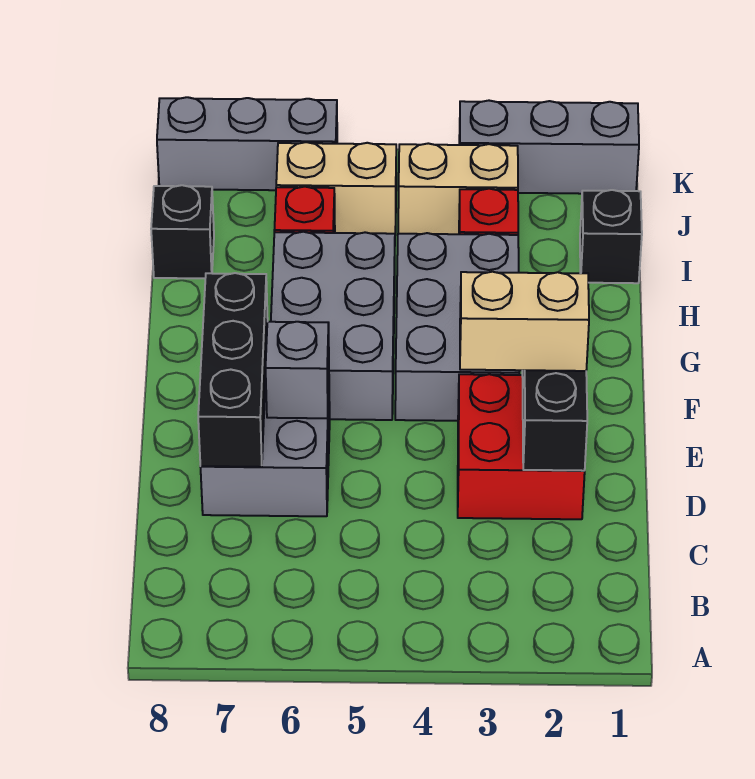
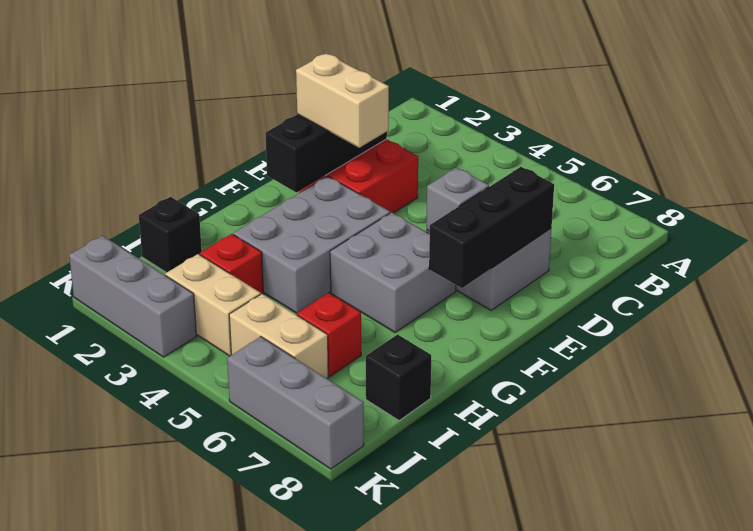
grey brick F5:H6 level 1 -> grey brick F5:G6 level 1

